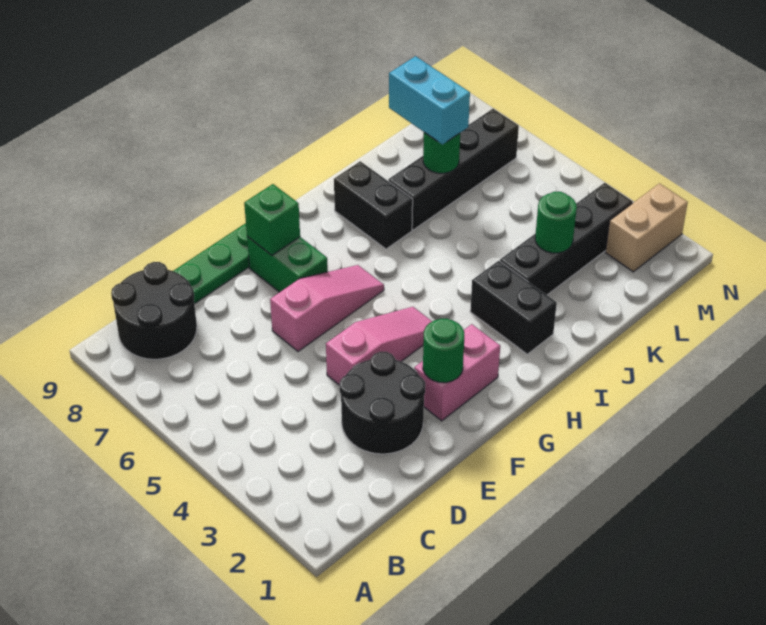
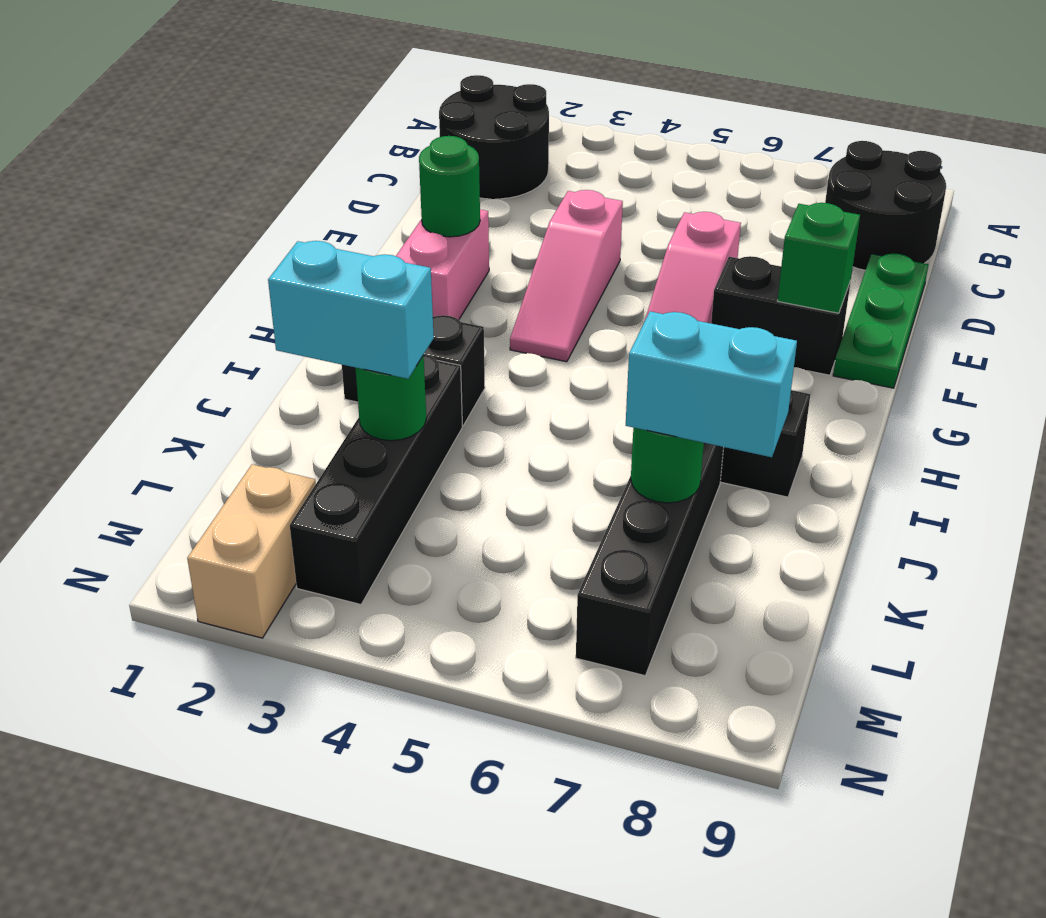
black round brick D2:E3 level 1 -> black round brick B1:C2 level 1
green brick F7:F8 level 1 -> black brick F7:F8 level 1
none -> cyan brick K2:K3 level 3

